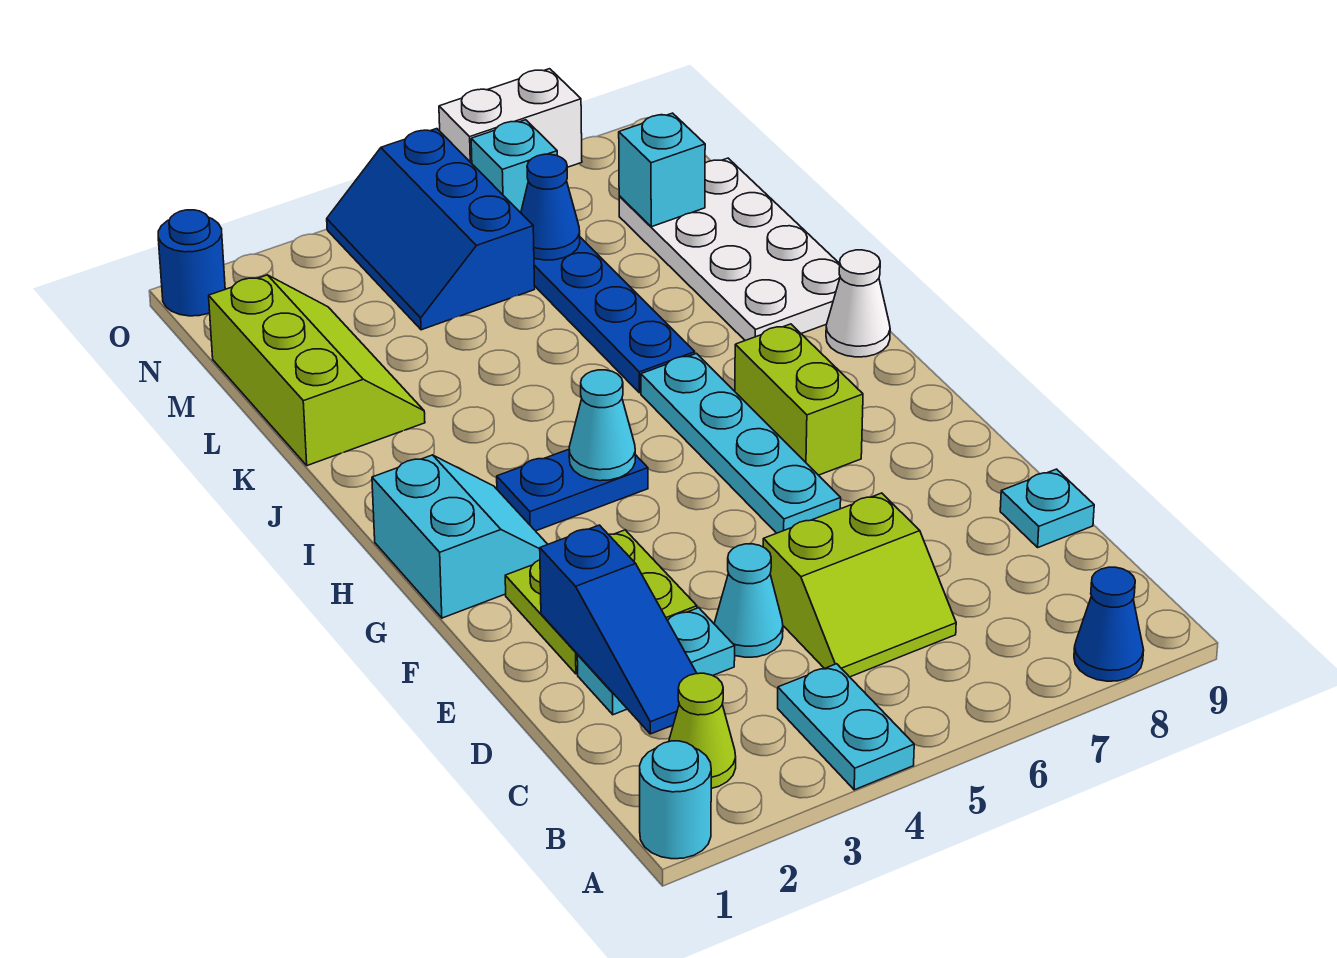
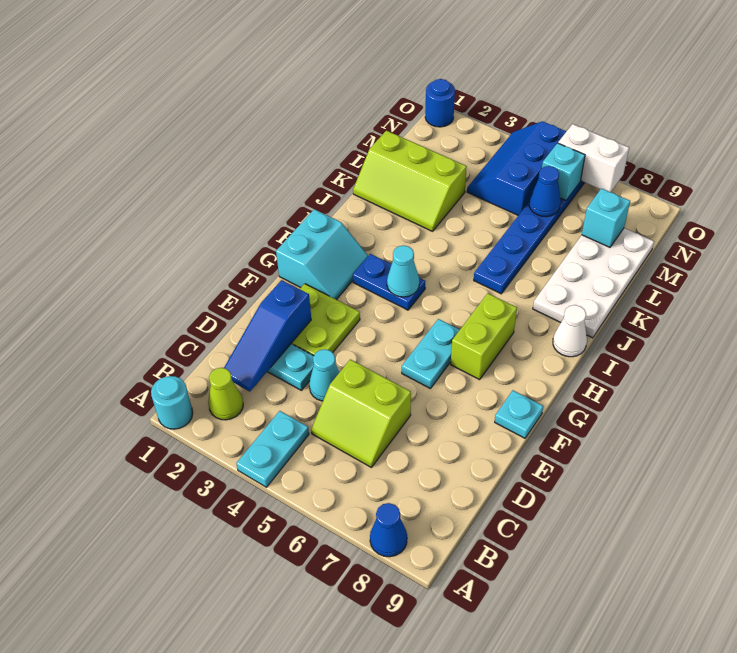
cyan plate D9 level 1 -> cyan plate F9 level 1
cyan plate F6:I6 level 1 -> cyan plate F6:G6 level 1
lime slope K1:M2 level 1 top 1 -> lime slope K1:L3 level 1 top L

